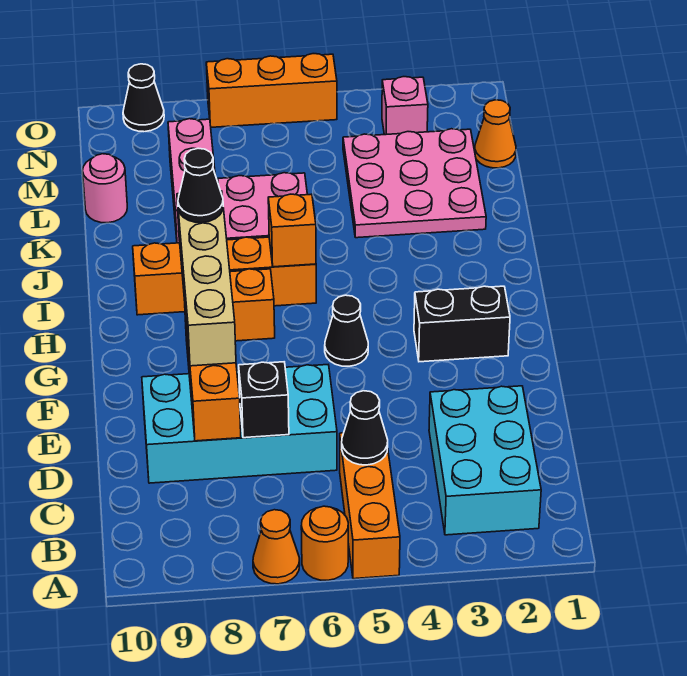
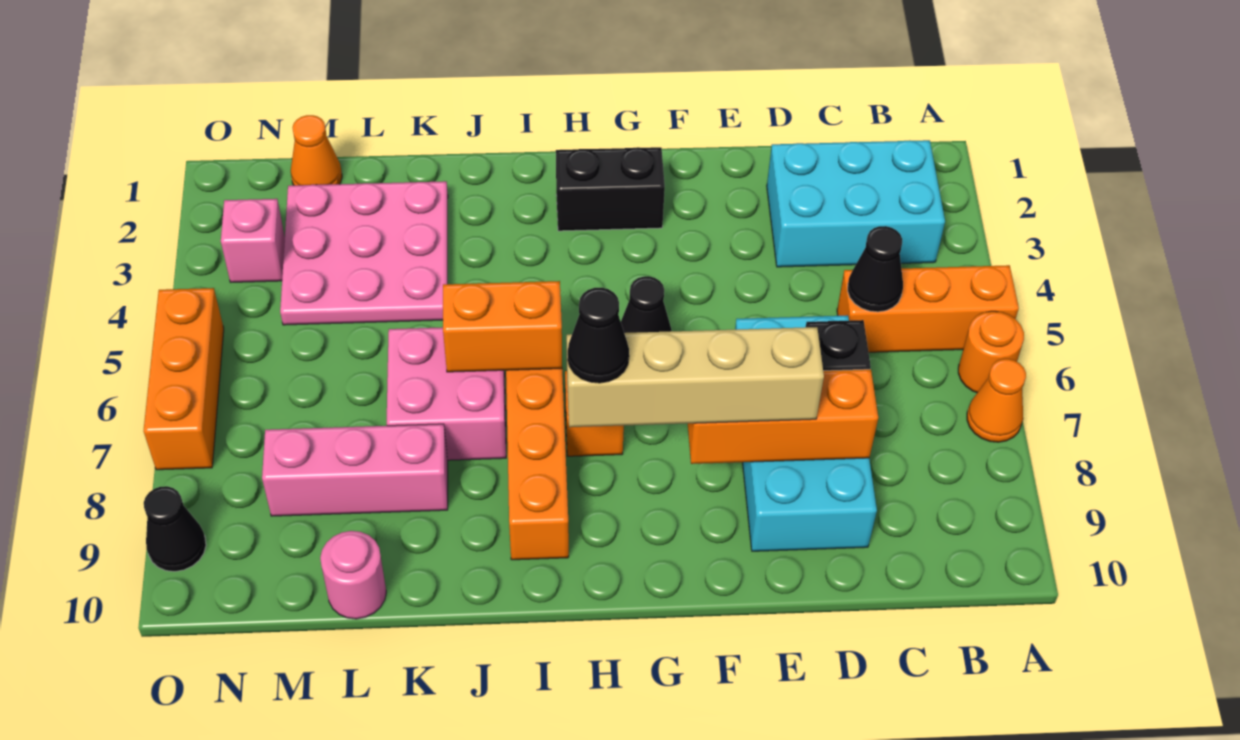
black brick G2:G3 level 1 -> black brick G2:H2 level 1
orange brick I6 level 2 -> orange brick I6:J6 level 2

